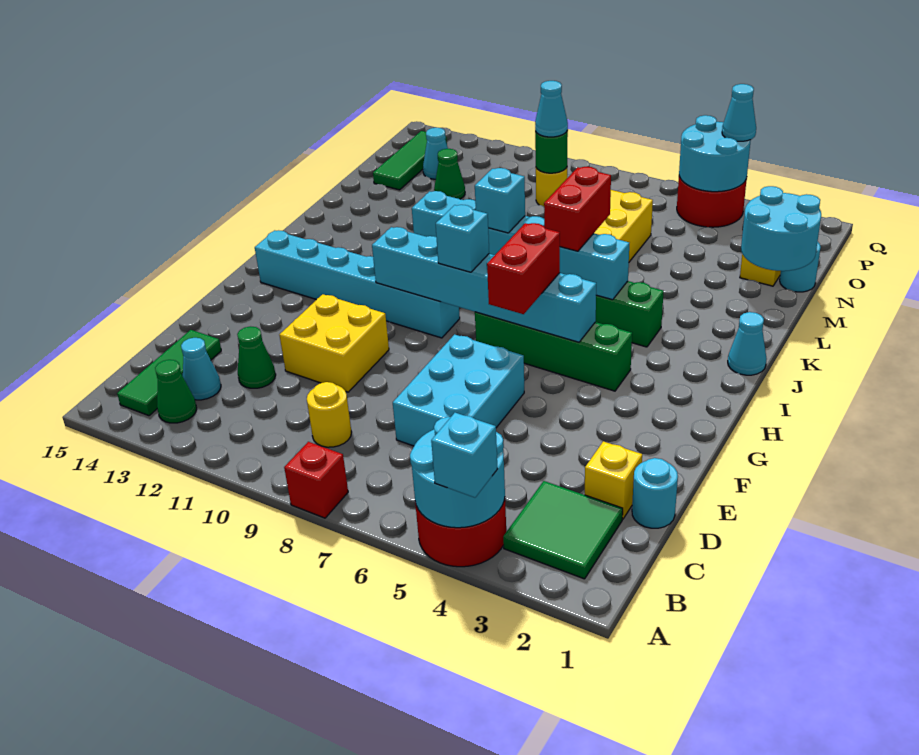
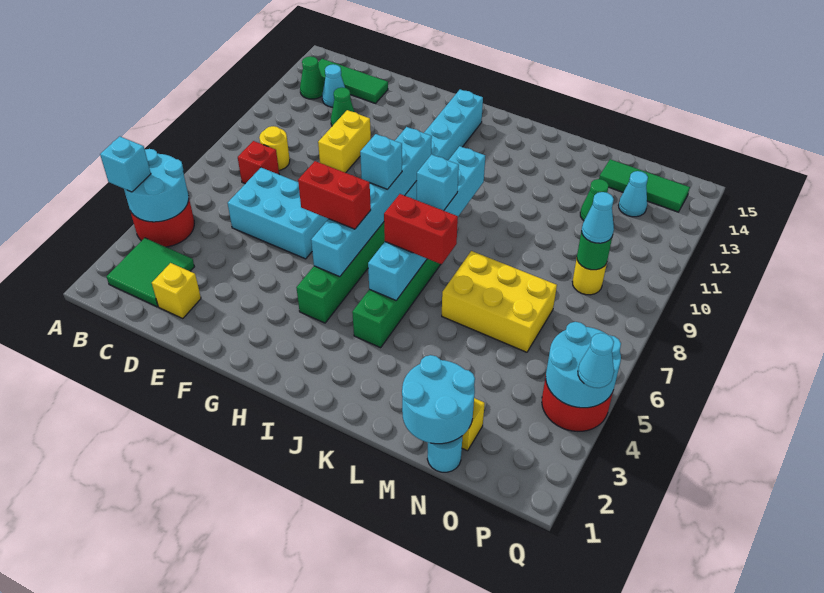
red brick A8 level 1 -> red brick C8 level 1
cyan round brick D1 level 1 -> none
yellow brick E10:F11 level 1 -> yellow brick E10:E11 level 1
cyan cone J1 level 1 -> none

